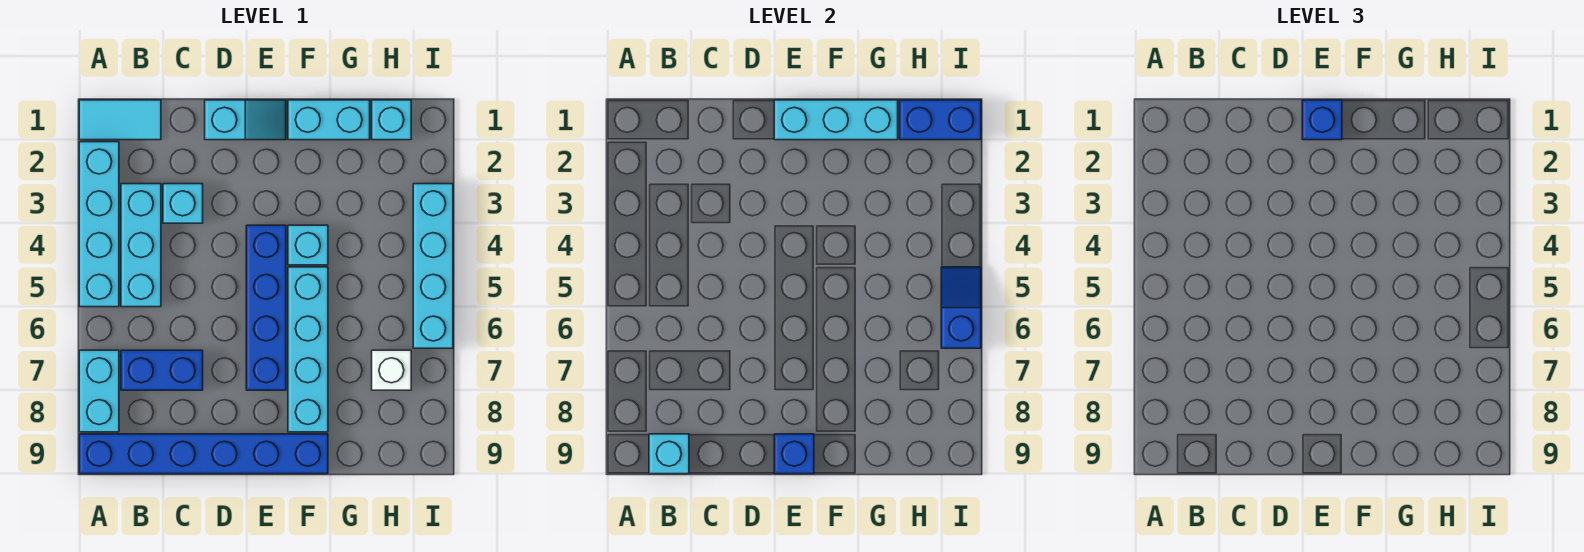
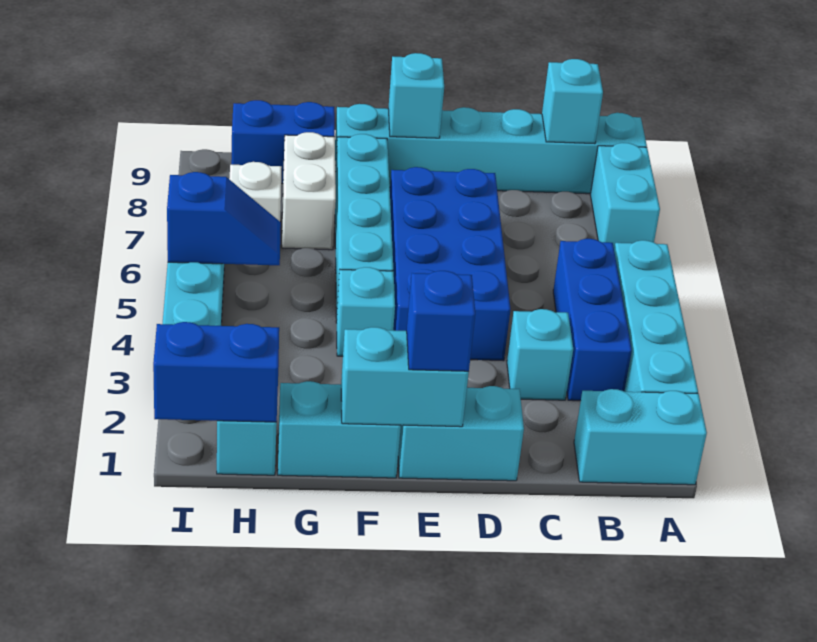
cyan tile A1:B1 level 1 -> cyan brick A1:B1 level 1
blue brick A9:F9 level 1 -> cyan brick A9:F9 level 1
cyan brick B3:B5 level 1 -> blue brick B3:B5 level 1
blue brick B7:C7 level 1 -> blue brick G9:H9 level 1
cyan slope D1:E1 level 1 top D -> cyan brick D1:E1 level 1
cyan brick E1:G1 level 2 -> cyan brick E1:F1 level 2
blue brick E4:E7 level 1 -> blue brick D4:E7 level 1
blue brick E9 level 2 -> cyan brick E9 level 2
none -> white brick G7:G8 level 1
blue slope I5:I6 level 2 top 6 -> blue slope H5:I5 level 2 top I

